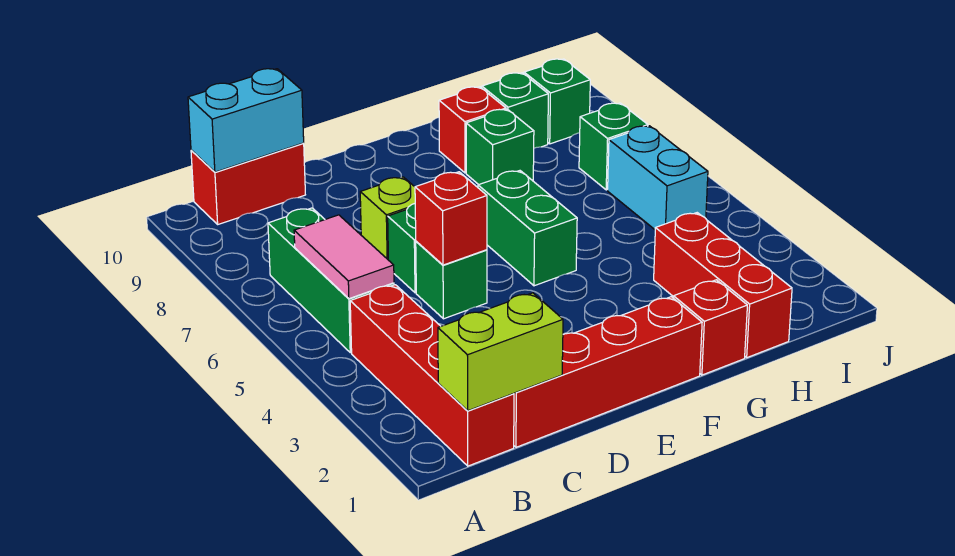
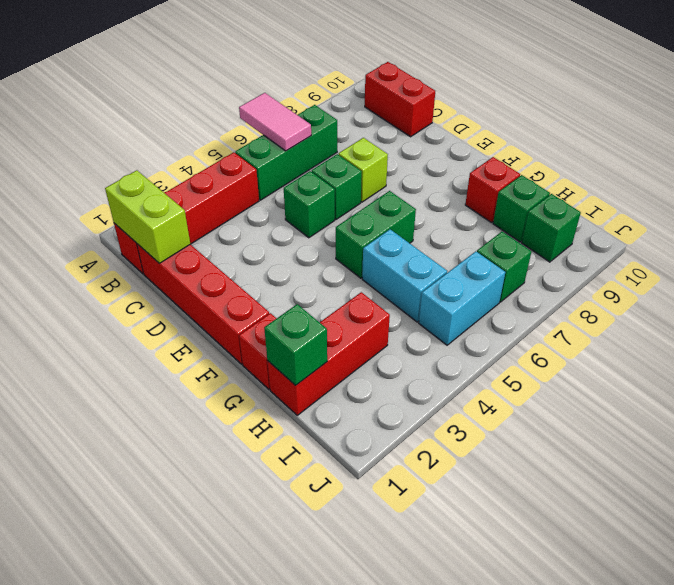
pink tile B5:B6 level 2 -> pink tile A6:B6 level 2
cyan brick B10:C10 level 2 -> cyan brick G5:H5 level 1
red brick D5 level 2 -> none
green brick G8 level 1 -> green brick H1 level 2

